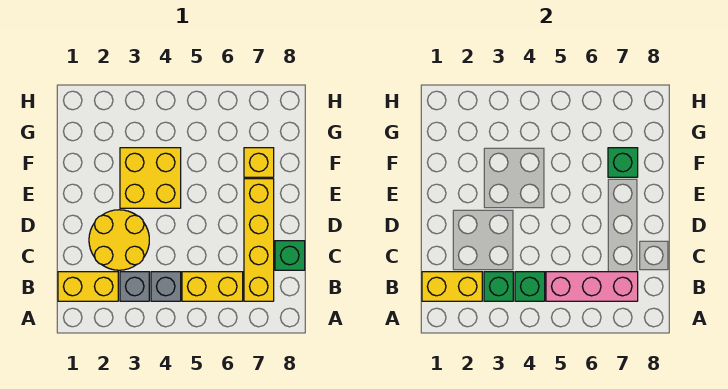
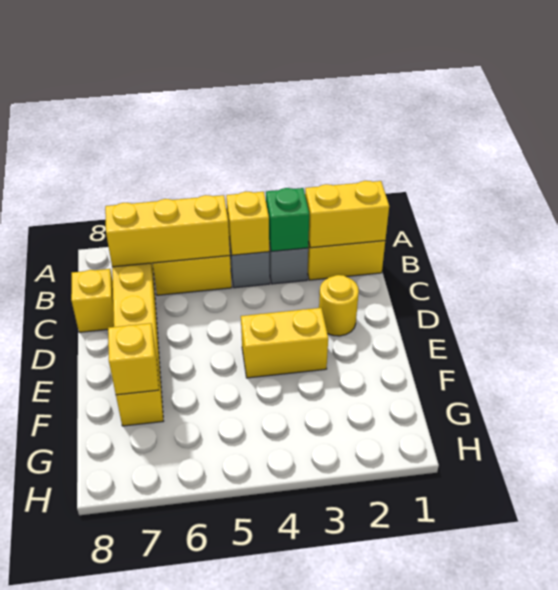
green brick B4 level 2 -> yellow brick B4 level 2
pink brick B5:B7 level 2 -> yellow brick B5:B7 level 2
yellow round brick C2:D3 level 1 -> yellow round brick D2 level 1
green brick C8 level 1 -> yellow brick C8 level 1
yellow brick E3:F4 level 1 -> yellow brick E3:E4 level 1
green brick F7 level 2 -> yellow brick F7 level 2

